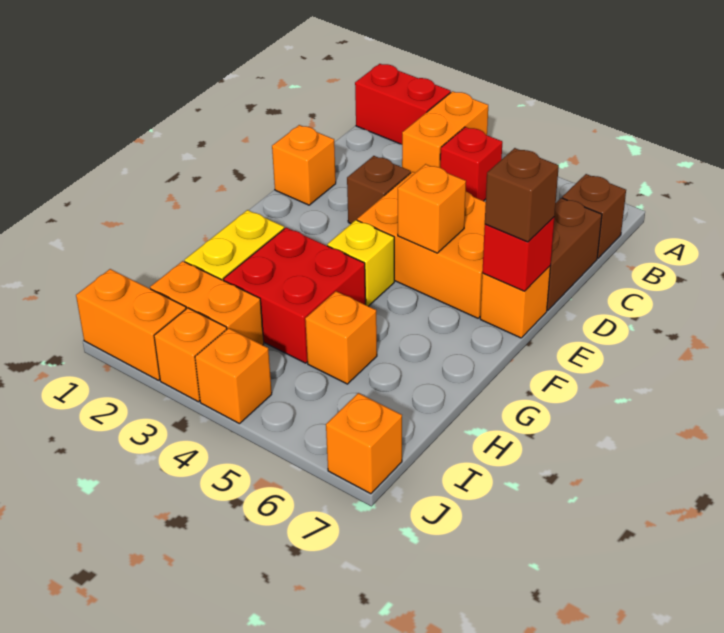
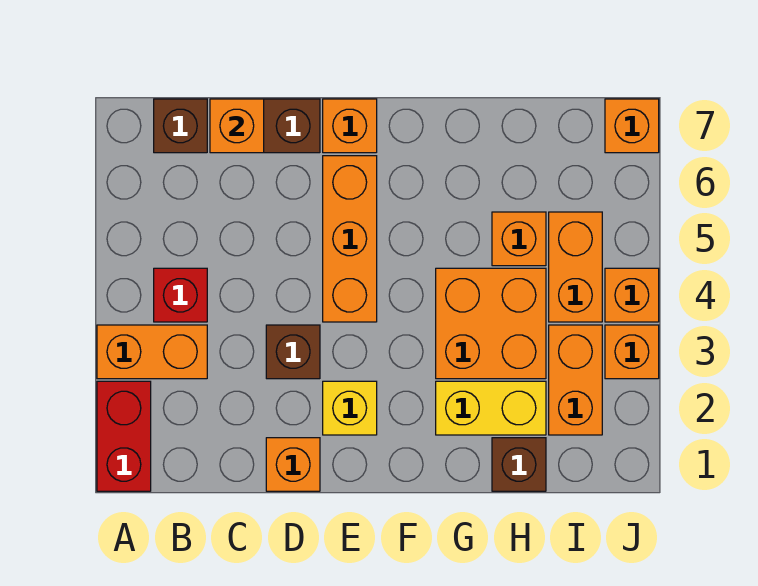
orange brick D4:E6 level 1 -> orange brick E4:E6 level 1
orange brick E5 level 2 -> orange brick C7 level 2
red brick E7 level 2 -> none
brown brick E7 level 3 -> brown brick H1 level 1
yellow brick F4 level 1 -> yellow brick E2 level 1
red brick G3:H4 level 1 -> orange brick G3:H4 level 1
orange brick J1:J2 level 1 -> orange brick I4:I5 level 1

